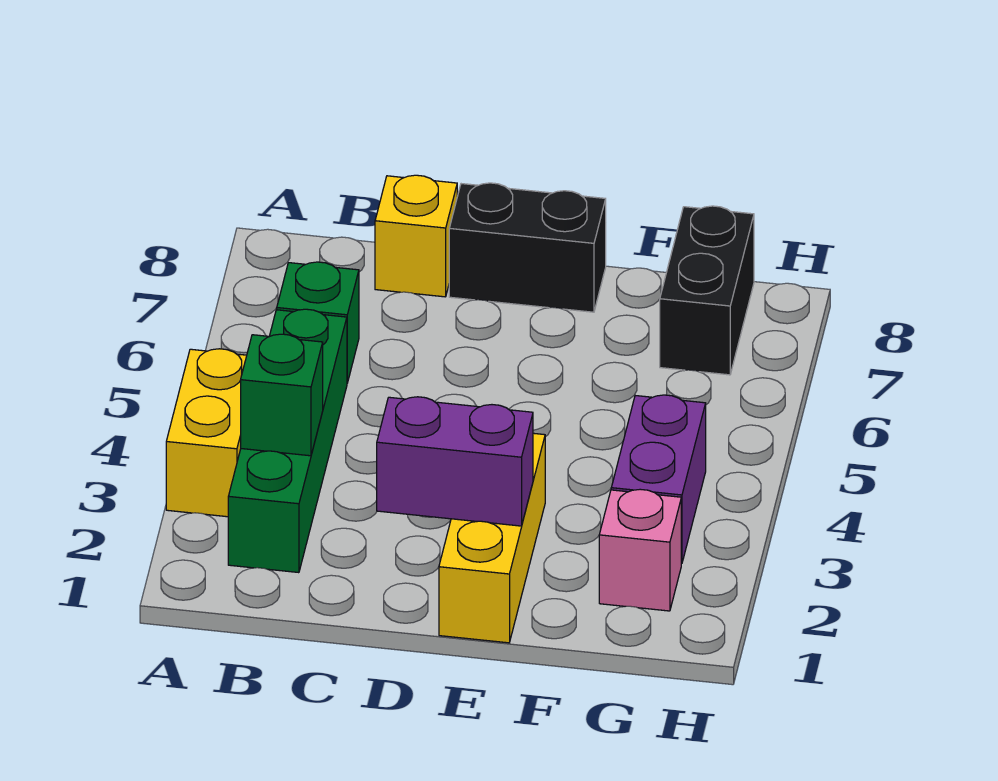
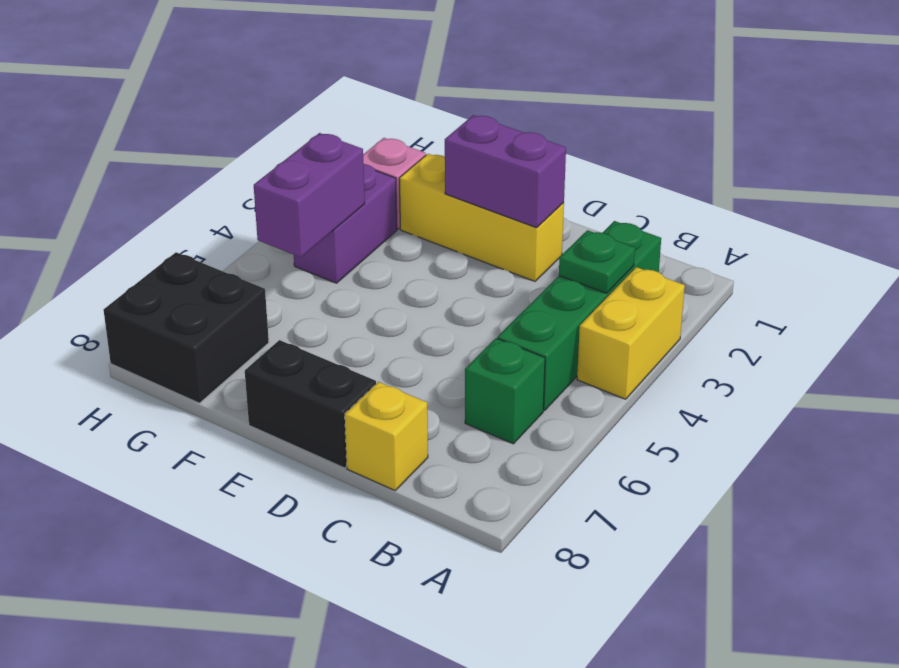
green brick B3 level 2 -> green plate B3 level 2
yellow brick E1:E3 level 1 -> yellow brick D2:F2 level 1
none -> purple brick G4:G5 level 2
black brick G7:G8 level 1 -> black brick G7:H8 level 1

